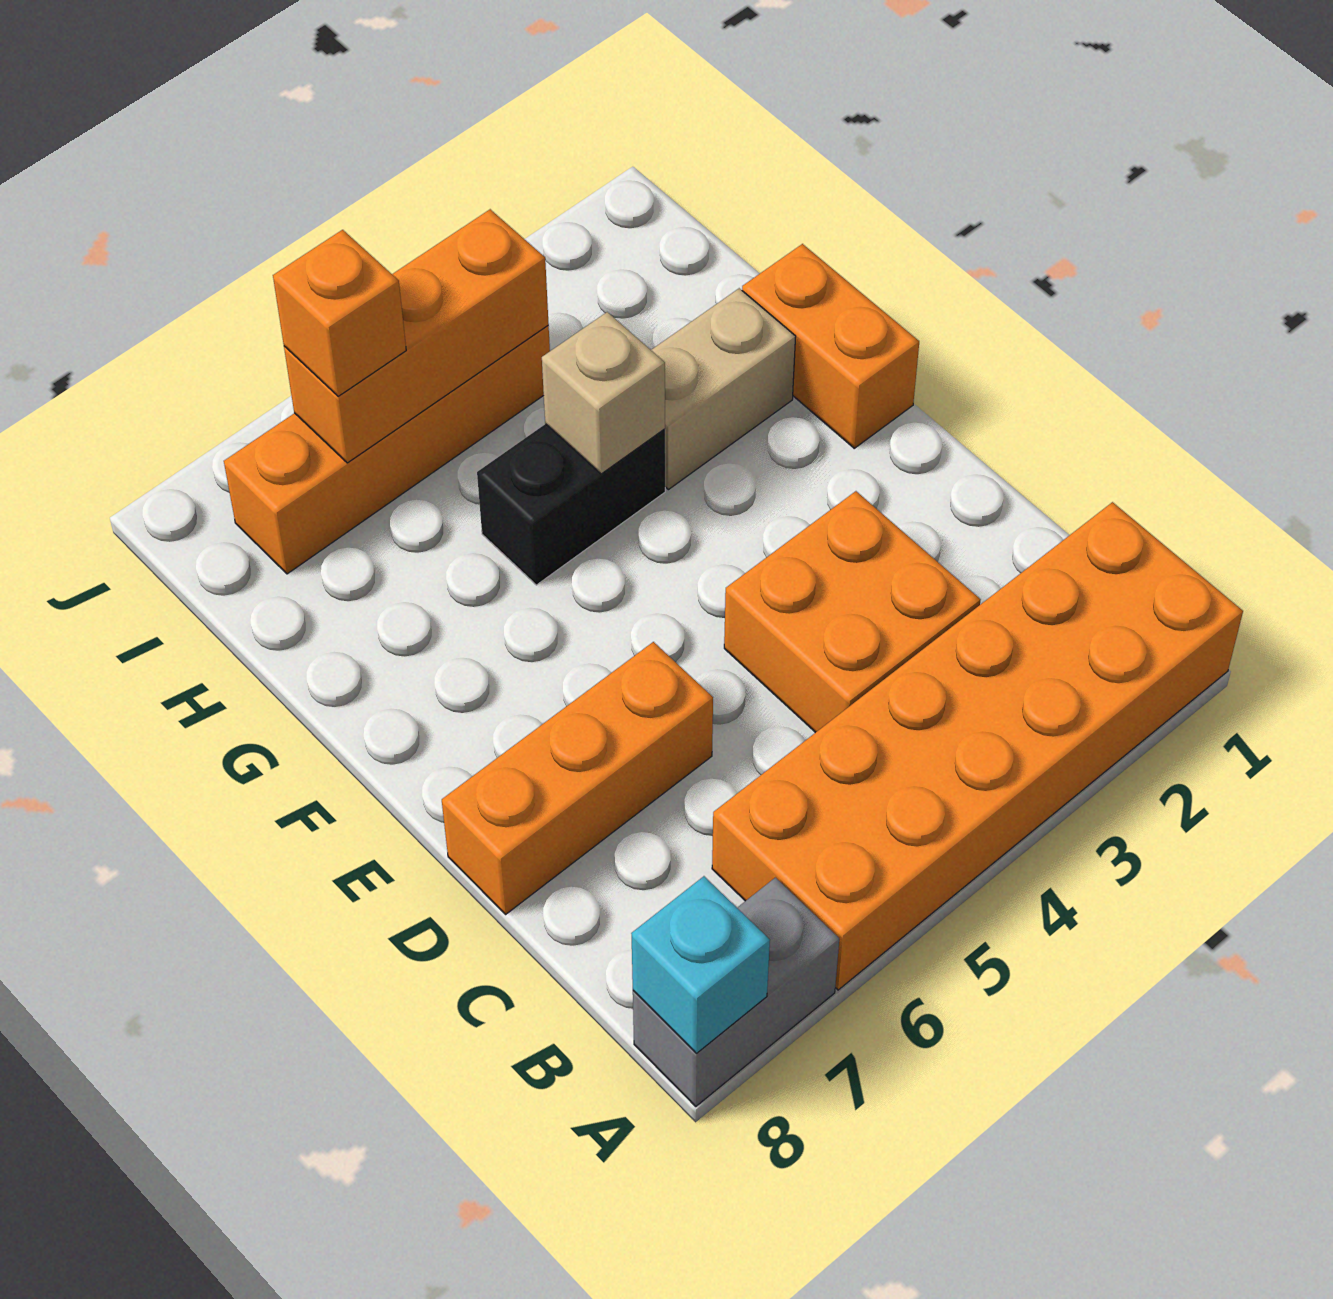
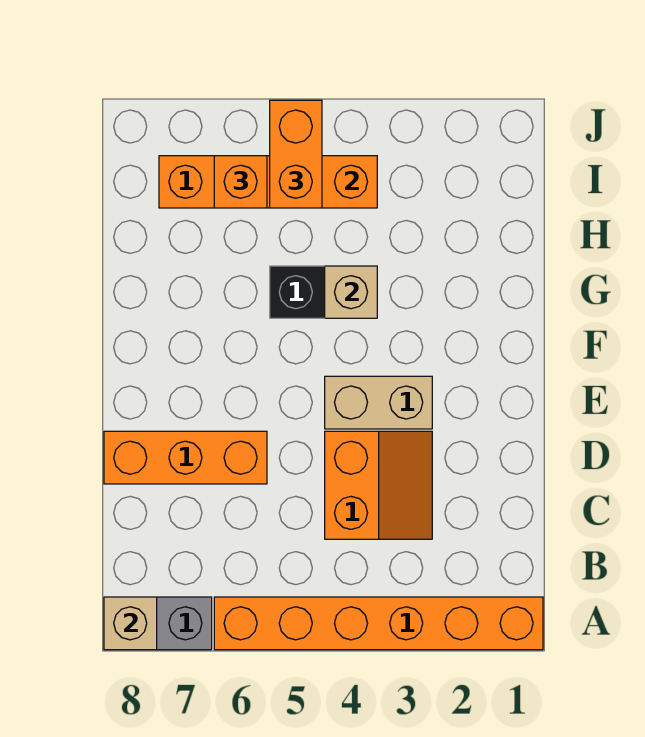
orange brick A1:B6 level 1 -> orange brick A1:A6 level 1
cyan brick A8 level 2 -> tan brick A8 level 2
orange brick C3:D4 level 1 -> orange slope C3:D4 level 1 top 4
orange brick F1:G1 level 1 -> orange brick I5:J5 level 3
tan brick G2:G3 level 1 -> tan brick E3:E4 level 1

